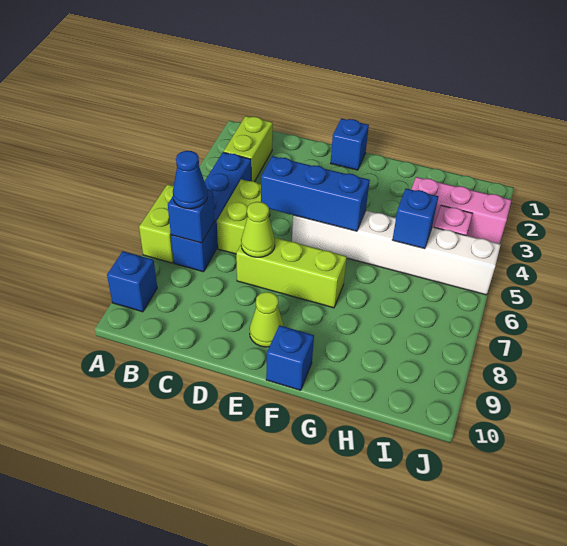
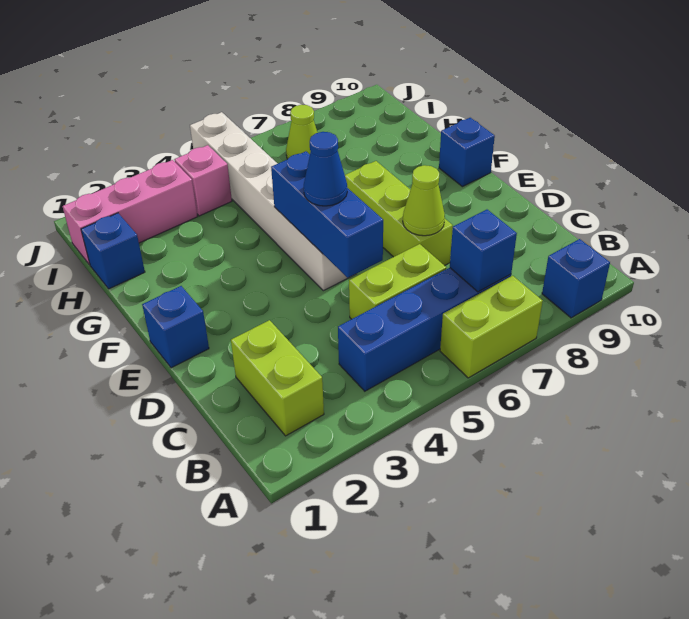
lime brick B2:B3 level 1 -> lime brick B2:C2 level 1
blue cone B7 level 3 -> blue cone E5 level 3
lime cone E9 level 1 -> lime cone I7 level 1
pink brick H3:J3 level 1 -> pink brick I1:I3 level 1
blue brick H5 level 2 -> blue brick H1 level 1

